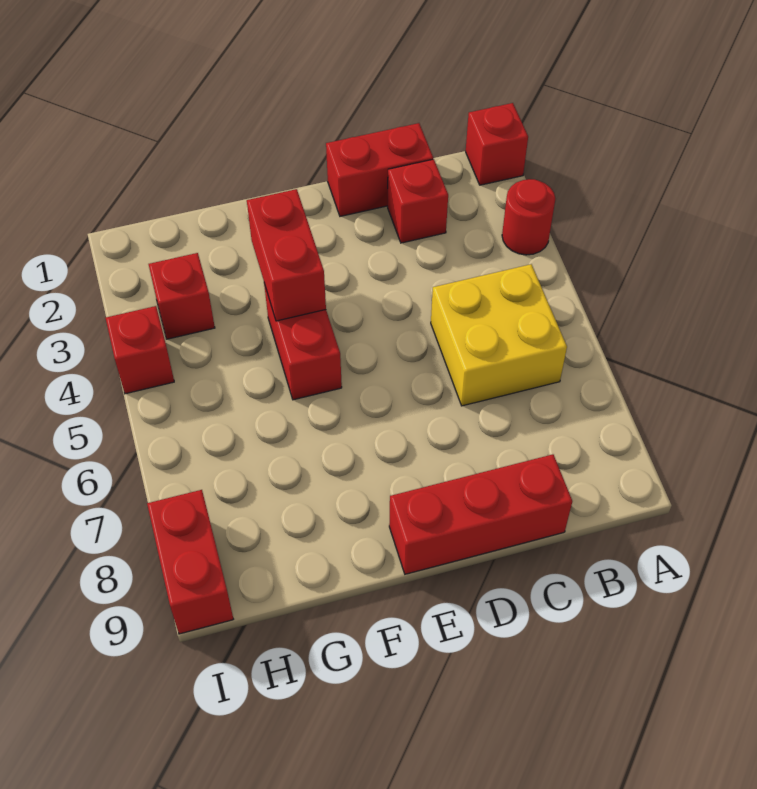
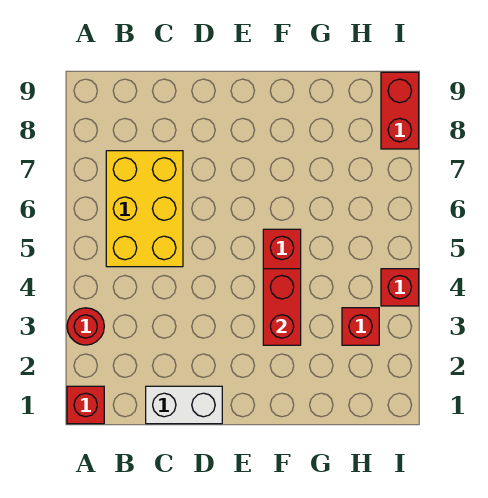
yellow brick B5:C6 level 1 -> yellow brick B5:C7 level 1
red brick C1:D1 level 1 -> white brick C1:D1 level 1
red brick C2 level 1 -> none
red brick C9:E9 level 1 -> none

